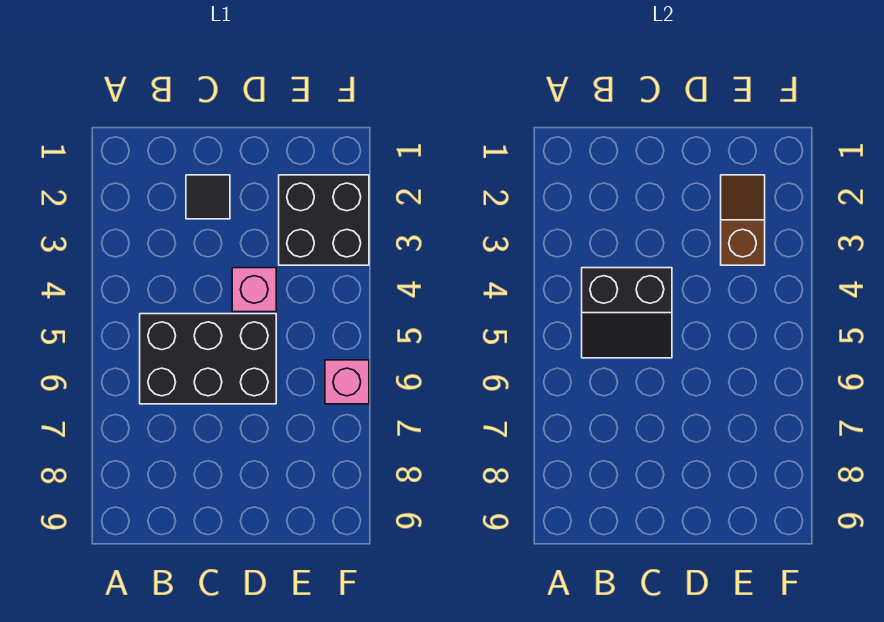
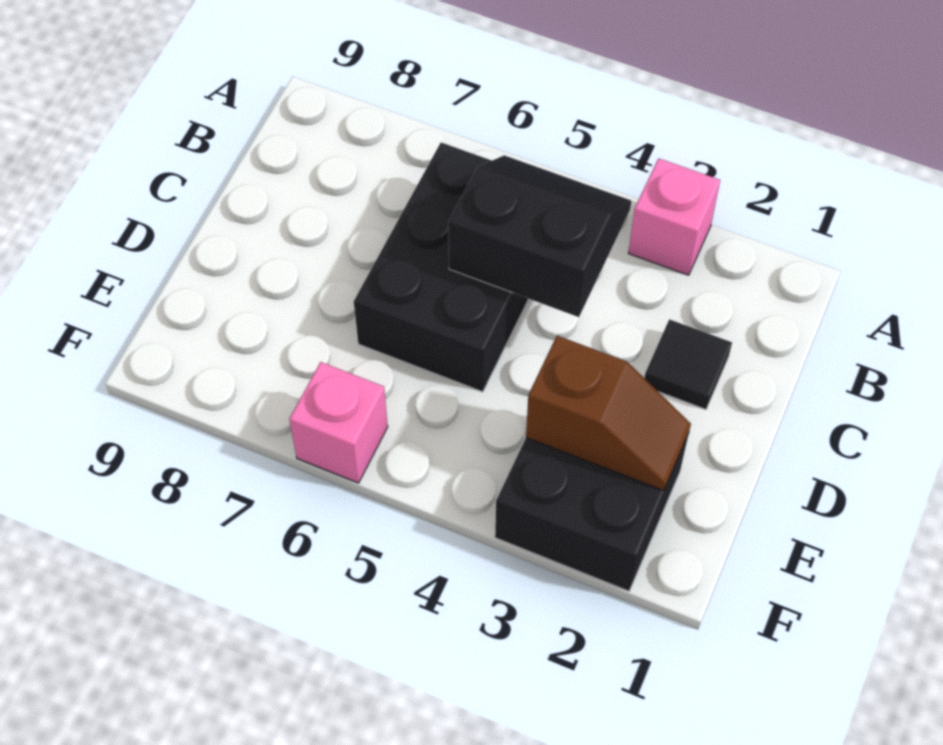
black slope B4:C5 level 2 top 4 -> black slope B4:C5 level 2 top C
pink brick D4 level 1 -> pink brick A3 level 1

